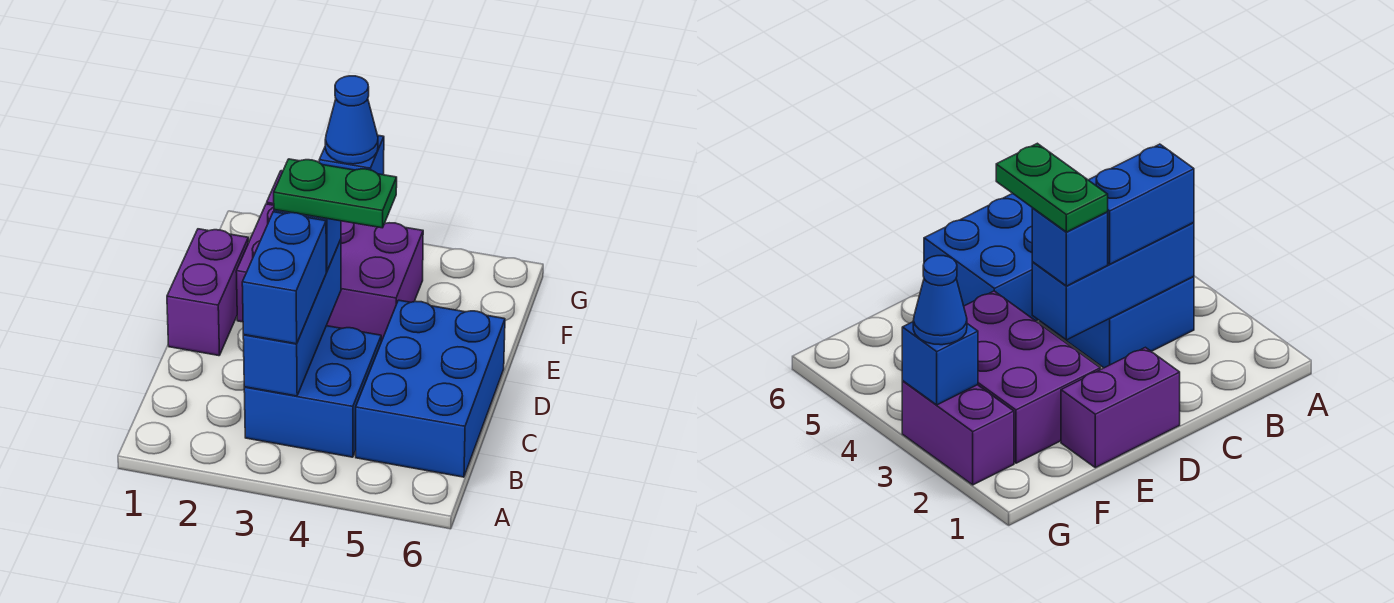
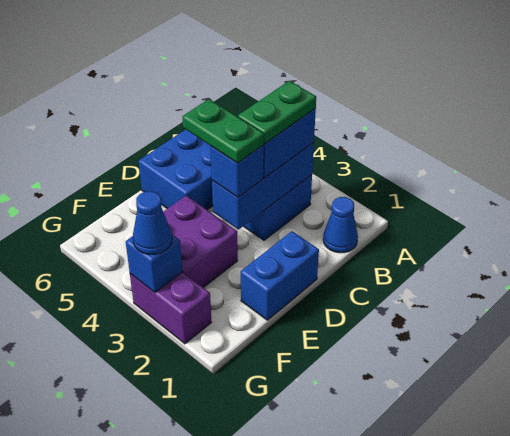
none -> blue cone B1 level 1
none -> green plate B3:C3 level 4
purple brick D1:E1 level 1 -> blue brick D1:E1 level 1
purple brick E2:F4 level 1 -> purple brick E3:F4 level 1

